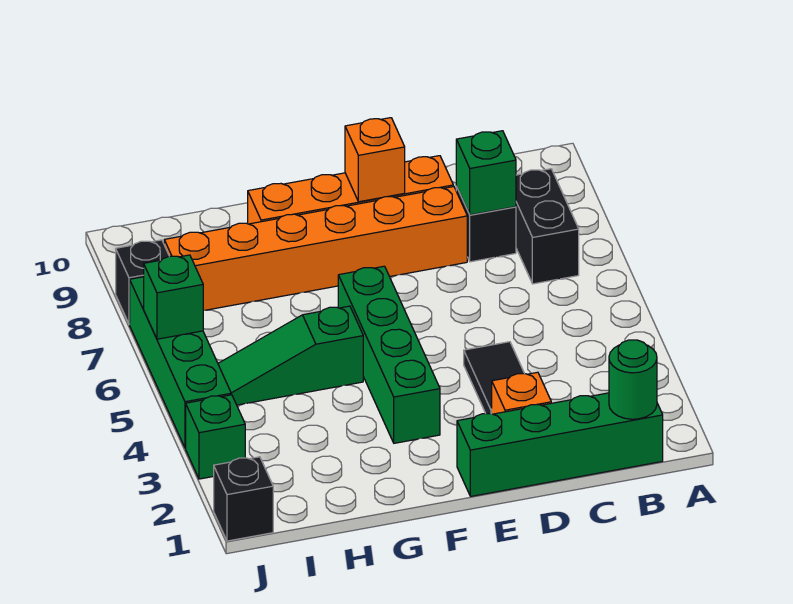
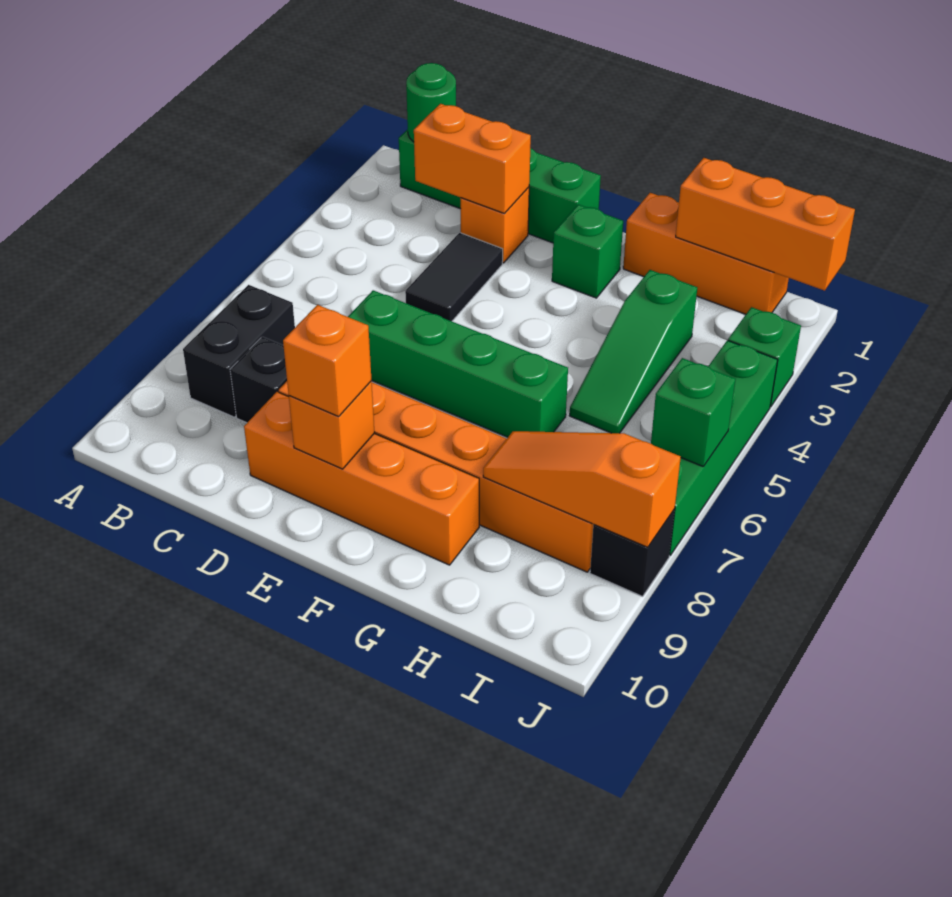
none -> orange brick C2:D2 level 2
green brick C8 level 2 -> green brick F2 level 1
none -> orange brick E9 level 3
green brick F3:F6 level 1 -> green brick D6:G6 level 1
none -> orange brick G1:I1 level 1
green slope G5:I5 level 1 top G -> green slope H3:H5 level 1 top 3
none -> orange brick H1:J1 level 2
none -> orange slope H8:J8 level 2 top J
black brick J1 level 1 -> none

